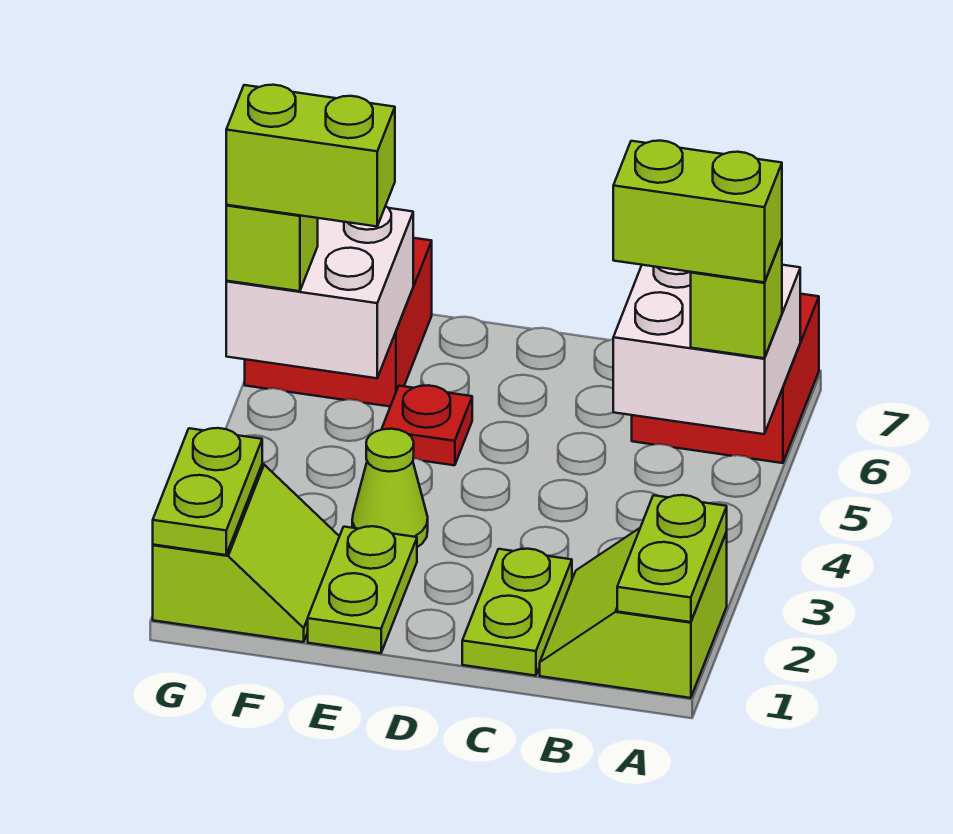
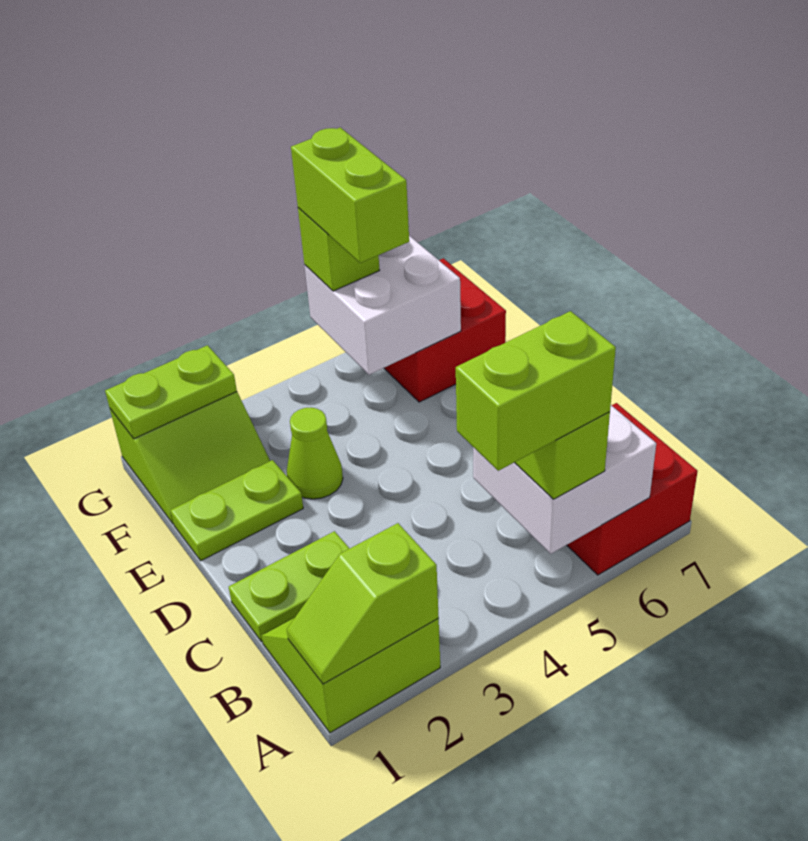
lime plate A1:A2 level 2 -> lime slope A1:A2 level 2 top 2
lime brick A5:B5 level 4 -> lime brick A4:A5 level 4
red plate E5 level 1 -> none

